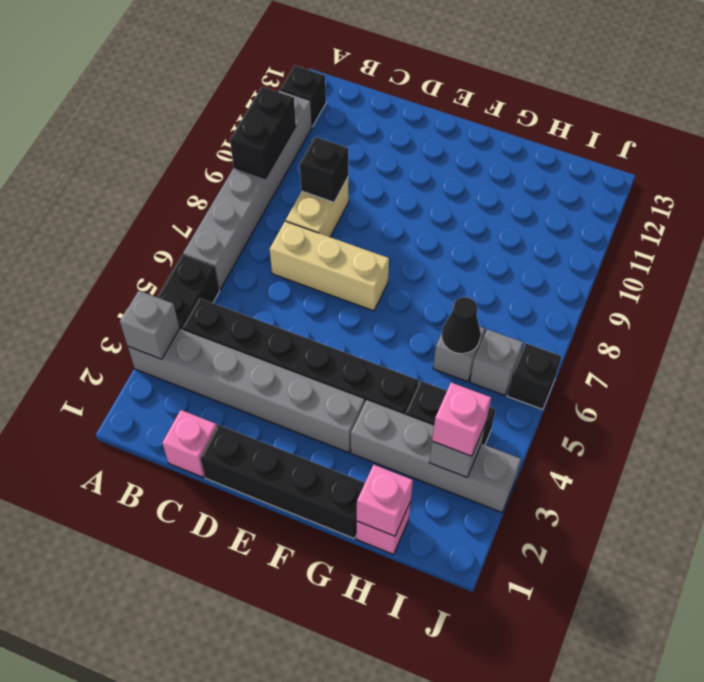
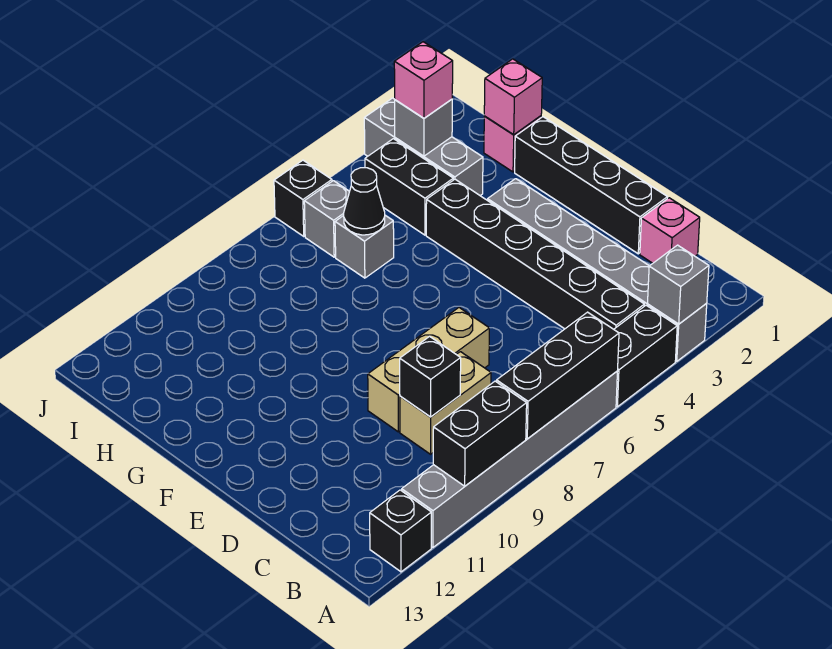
none -> black brick A6:A8 level 2
tan brick C7:E7 level 1 -> tan brick D7:D9 level 1
grey brick G3:J3 level 1 -> grey brick H3:J3 level 1

